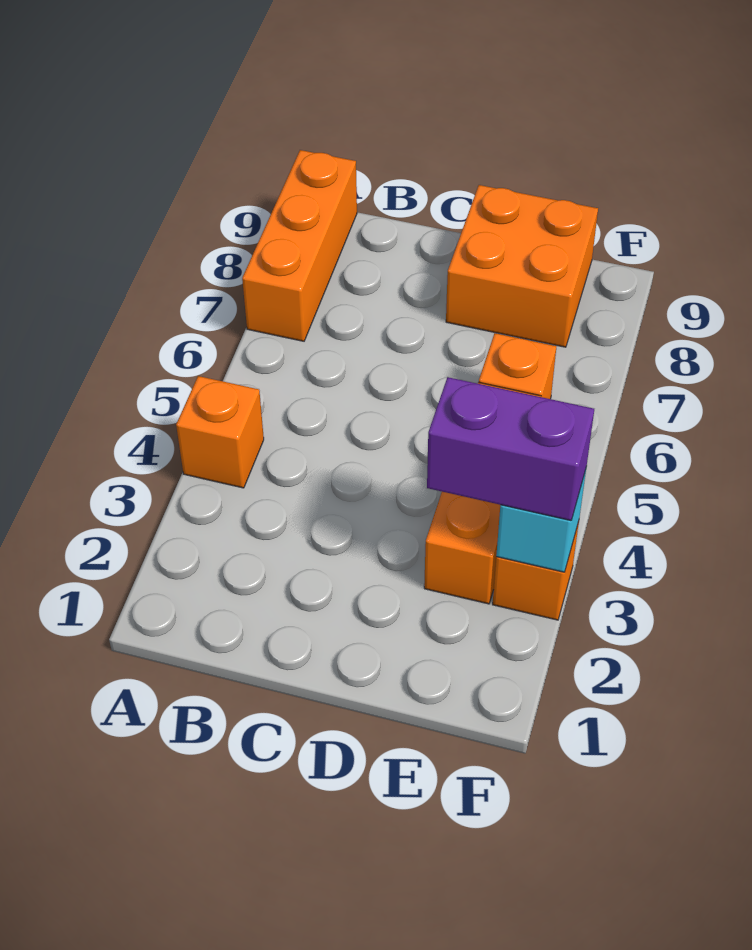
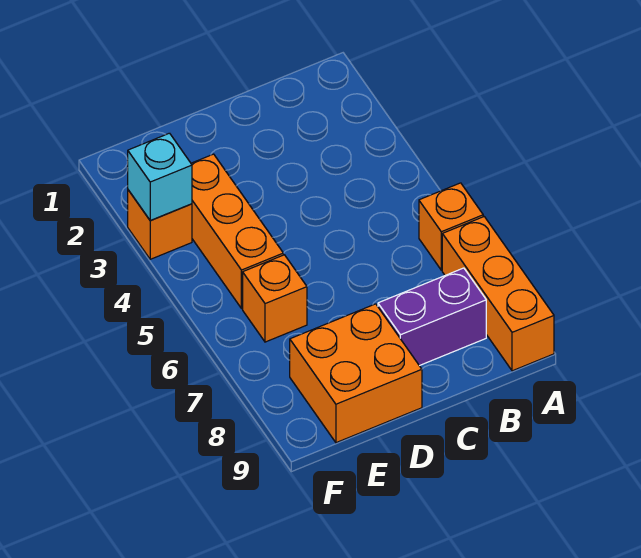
orange brick A4 level 1 -> orange brick A6 level 1
purple brick E3:F3 level 3 -> purple brick B8:C8 level 1

